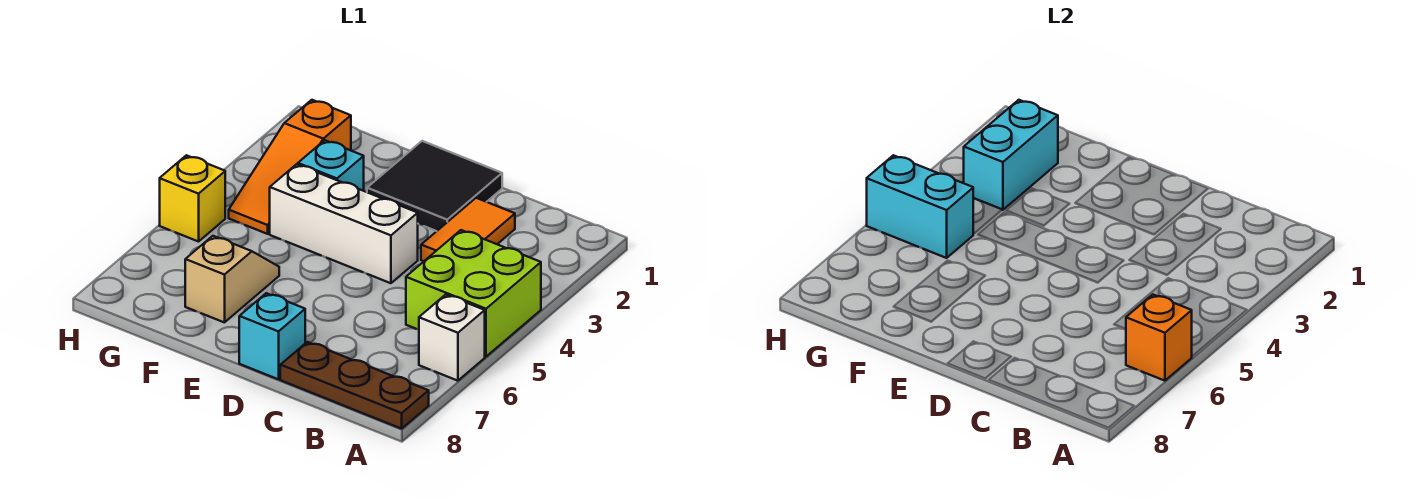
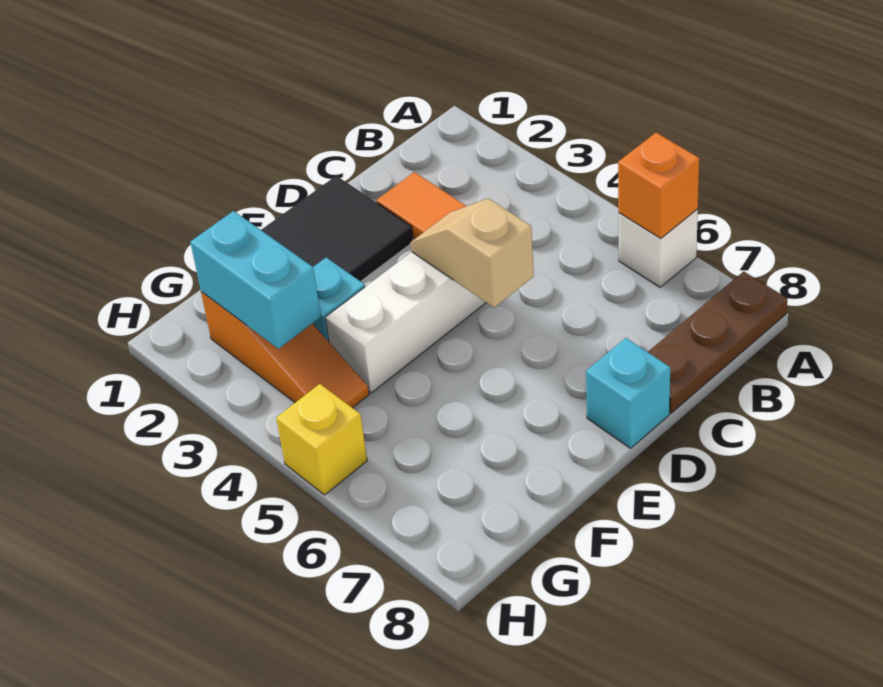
lime brick A4:B5 level 1 -> none
tan slope F6:F7 level 1 top 7 -> tan slope D4:D5 level 2 top 5
cyan brick G5:H5 level 2 -> none

